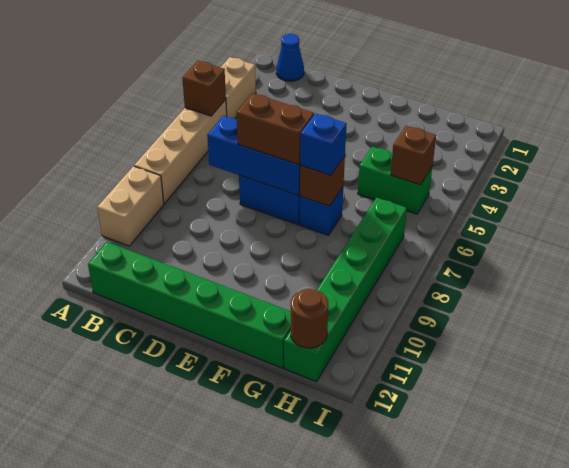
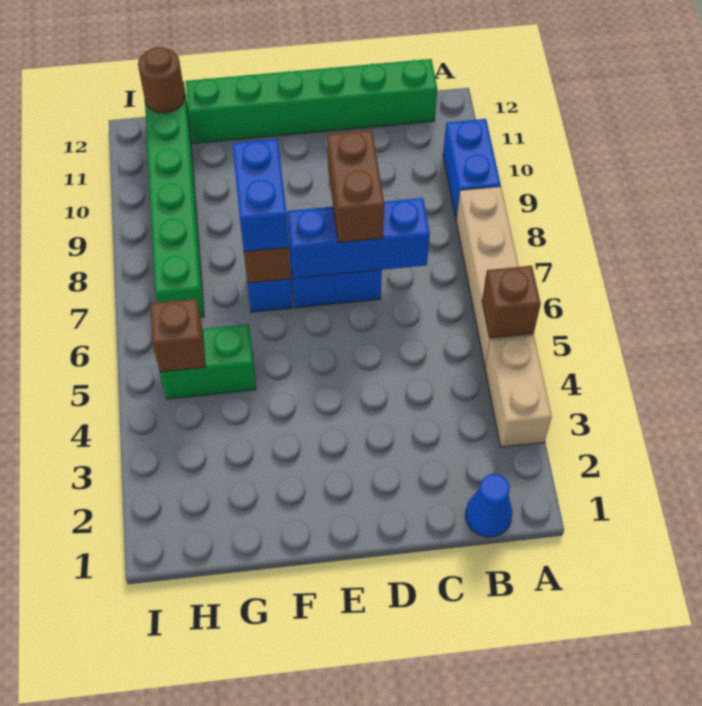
tan brick A9:A10 level 1 -> blue brick A9:A10 level 1
brown brick D7:E7 level 3 -> brown brick D7:D8 level 3
blue brick F7 level 3 -> blue brick F7:F8 level 3

